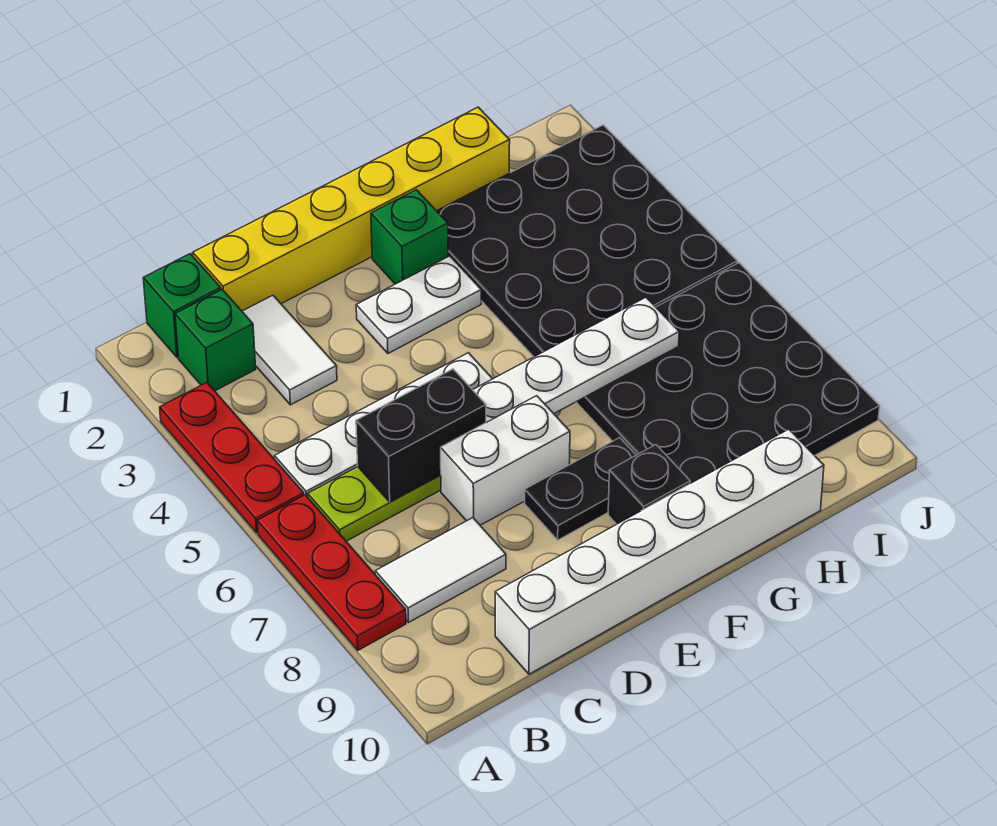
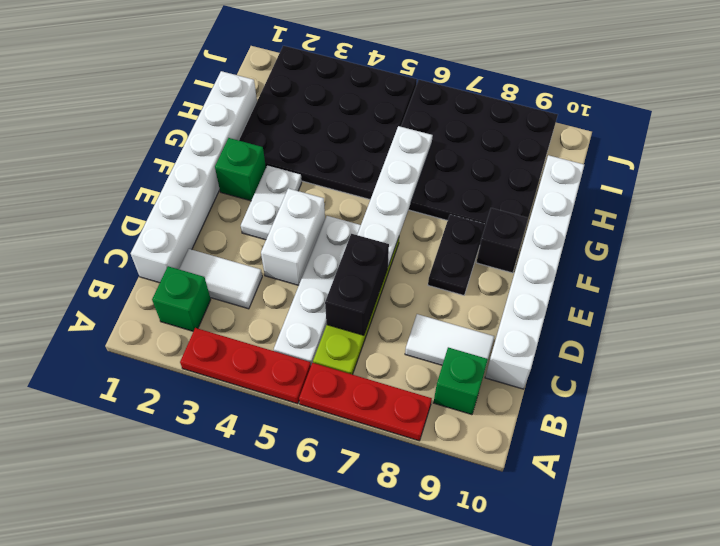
green brick B1 level 1 -> green brick B9 level 1
white tile B8:C8 level 1 -> white tile C8:C9 level 1
yellow brick C1:H1 level 1 -> white brick C1:H1 level 1
white brick D7:E7 level 1 -> white brick D4:E4 level 1

